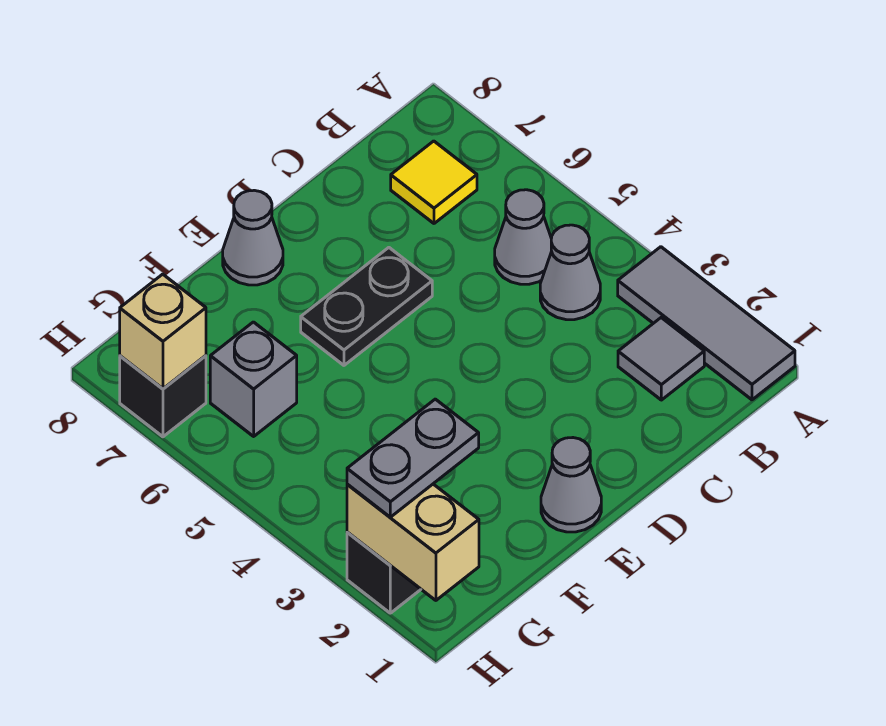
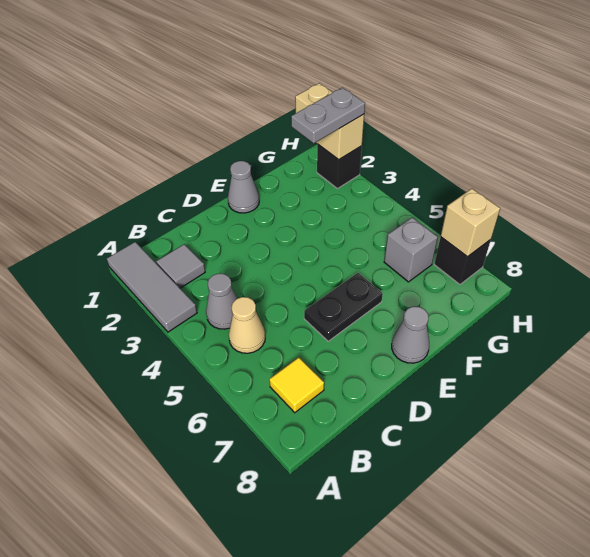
grey cone B5 level 1 -> tan cone B5 level 1

